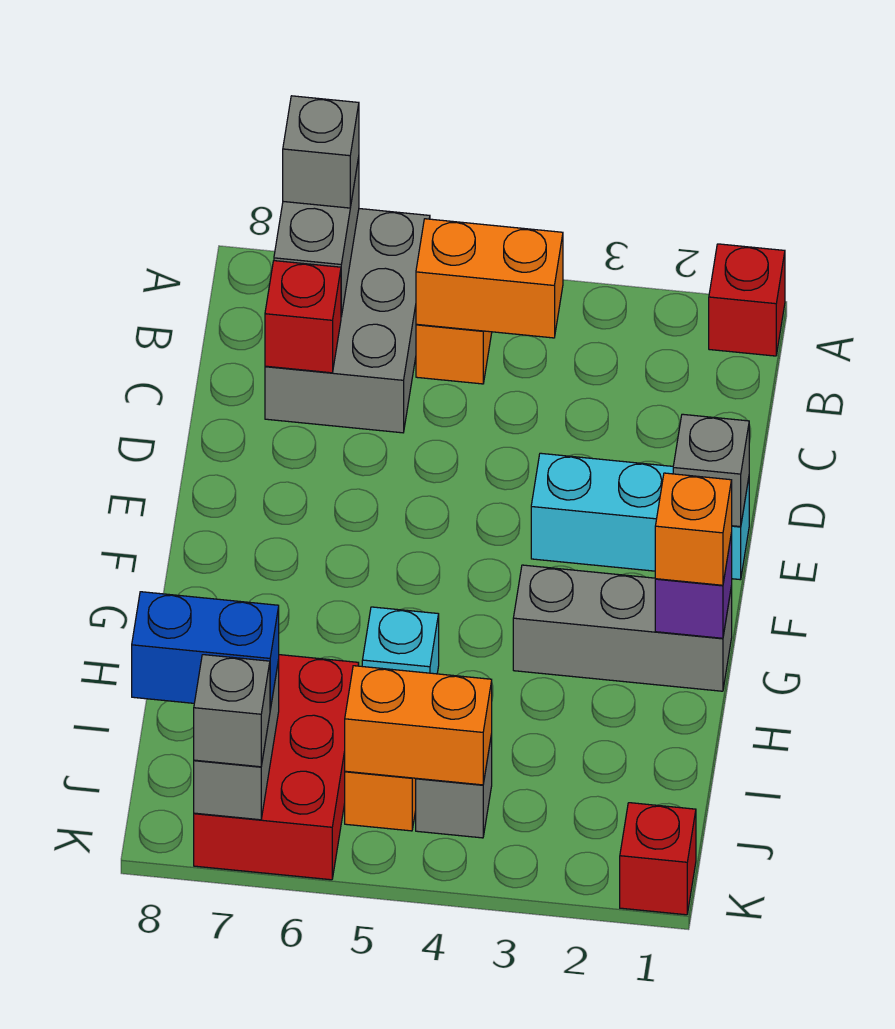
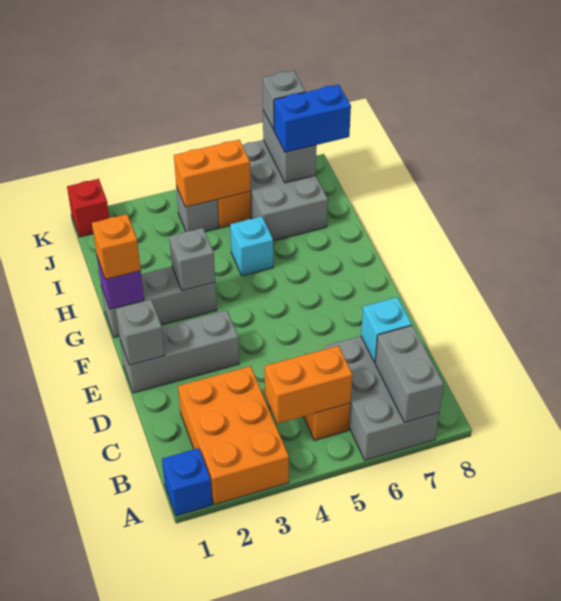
red brick A1 level 1 -> blue brick A1 level 1
none -> orange brick A2:C3 level 1
grey brick A7 level 3 -> grey brick G3 level 2
red brick C7 level 2 -> cyan brick C7 level 2
cyan brick E1:E3 level 1 -> grey brick E1:E3 level 1
red brick I6:K7 level 1 -> grey brick I6:K7 level 1

